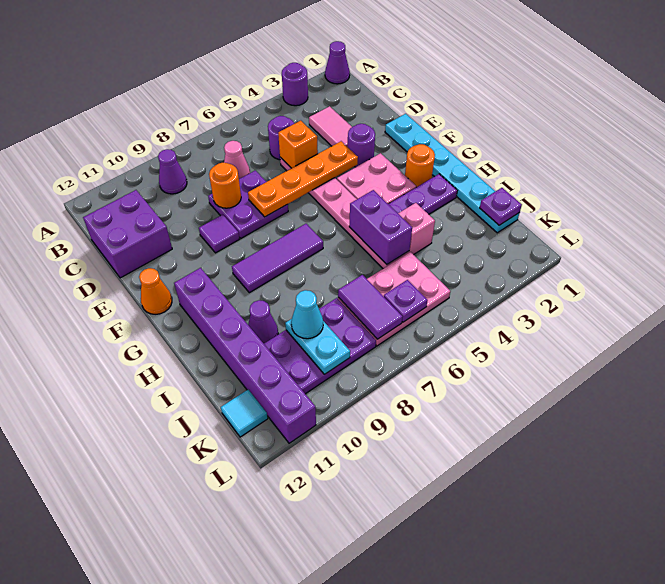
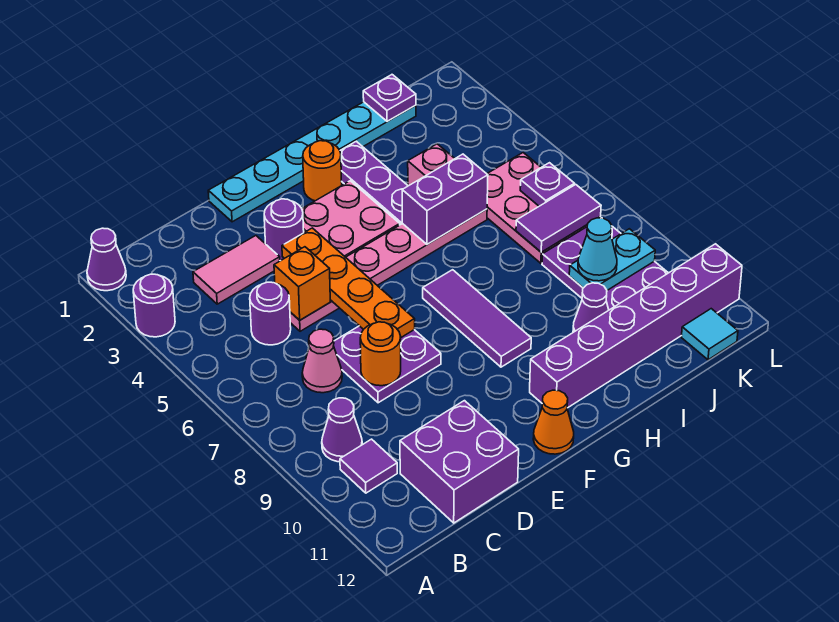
purple tile E9 level 1 -> purple tile B10 level 1

